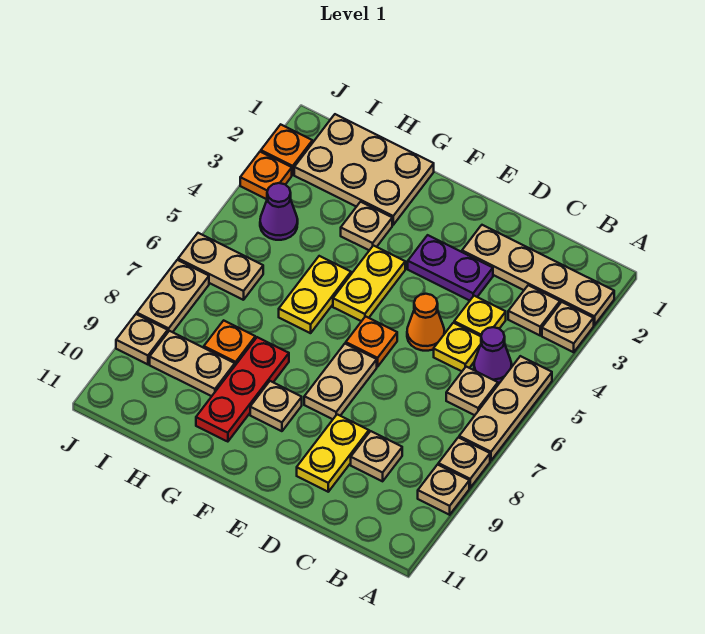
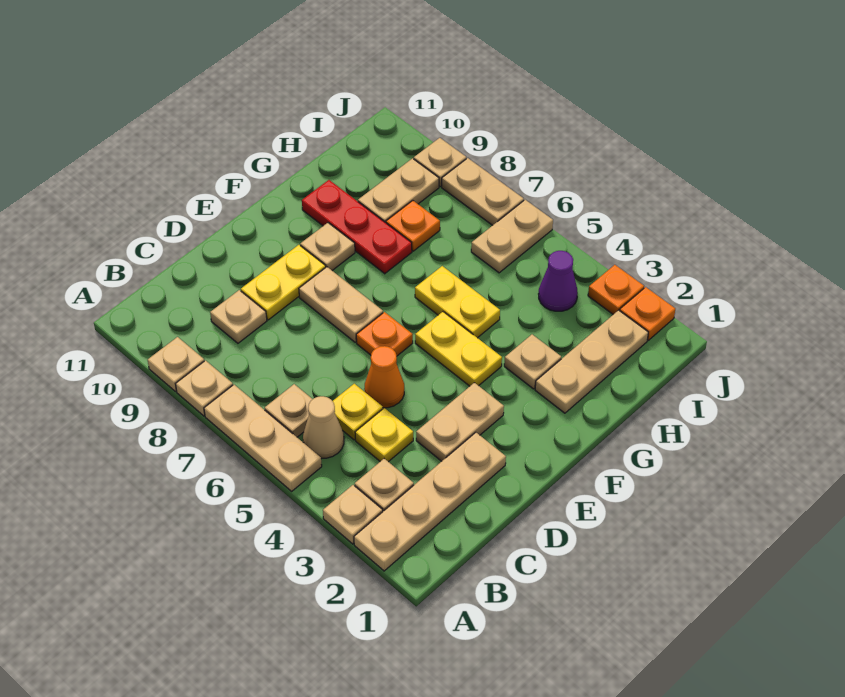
purple cone B5 level 1 -> tan cone B5 level 1
purple plate D3:E3 level 1 -> tan plate D3:E3 level 1
yellow plate D9:D10 level 1 -> yellow plate D9:E9 level 1
tan plate G1:I2 level 1 -> tan plate G2:I2 level 1

